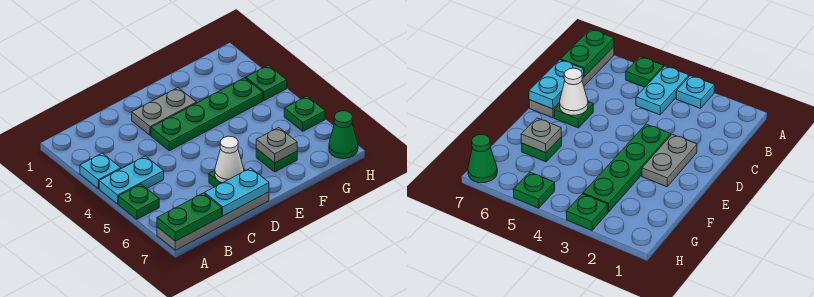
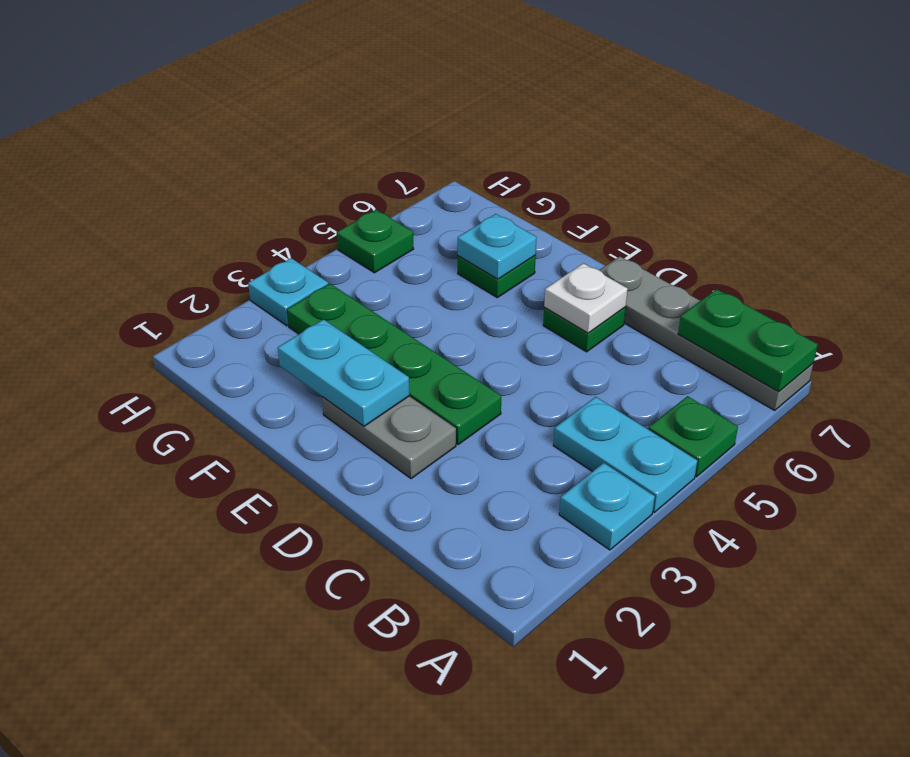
cyan plate C7:D7 level 2 -> cyan plate E2:F2 level 2
white cone D6 level 2 -> white plate D6 level 2
grey plate F6 level 2 -> cyan plate F6 level 2
green plate H3 level 1 -> cyan plate H3 level 1
green cone H7 level 1 -> none

